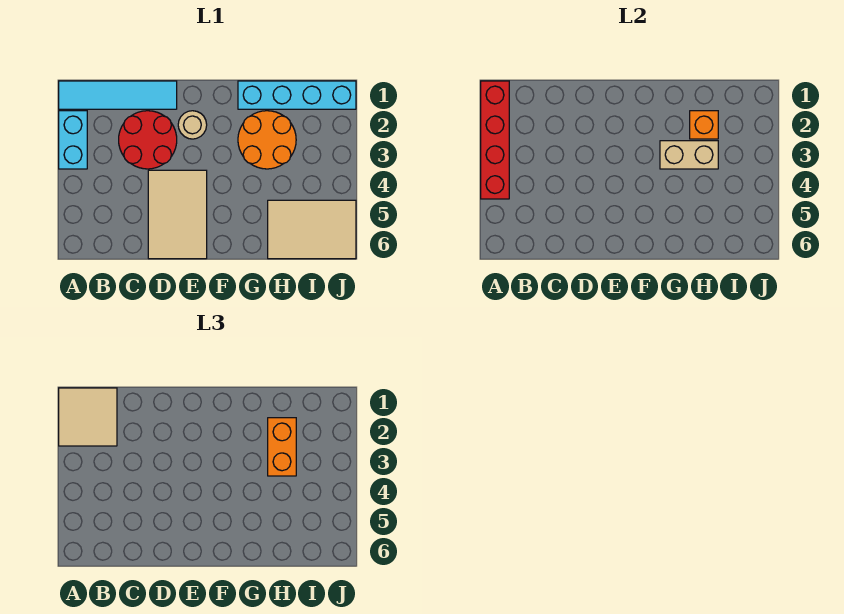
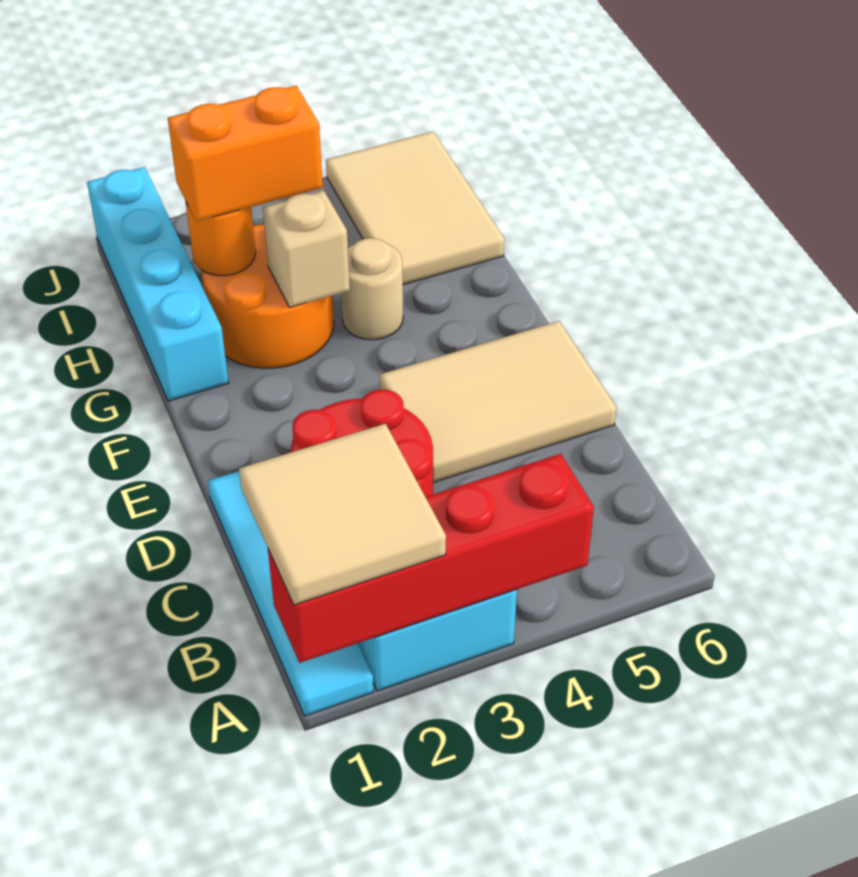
tan round brick E2 level 1 -> tan round brick G4 level 1
tan brick G3:H3 level 2 -> tan brick G3 level 2
orange brick H2 level 2 -> orange round brick H2 level 2

